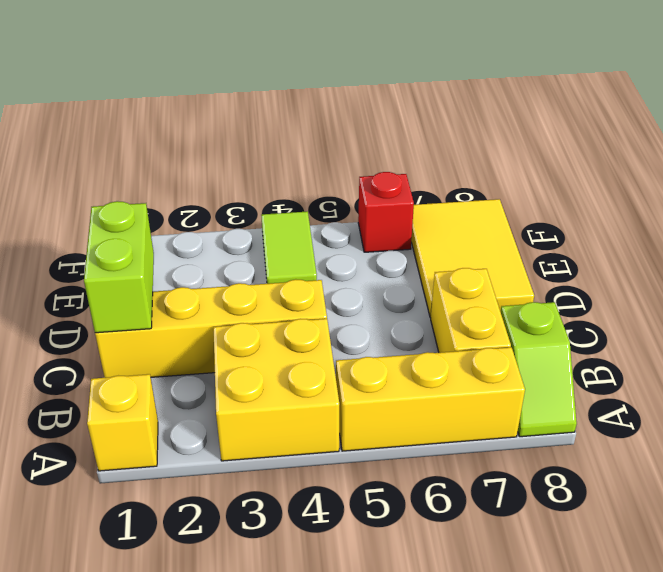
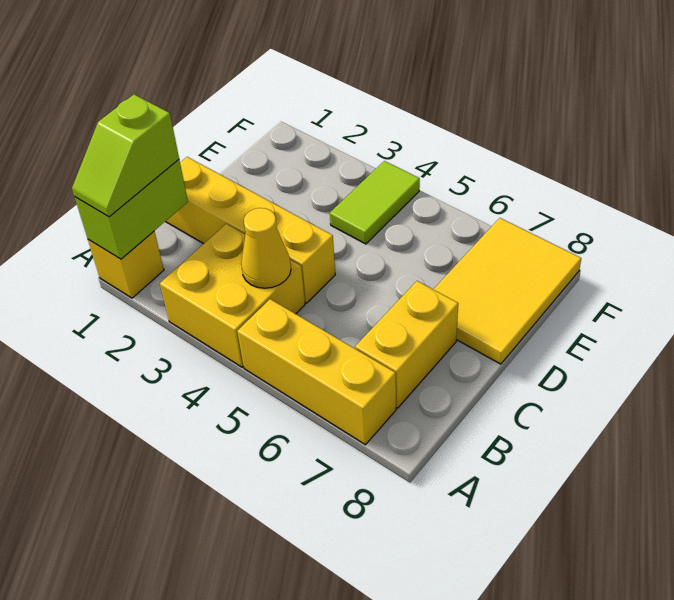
lime slope A8:B8 level 1 top B -> lime slope A1:B1 level 3 top B
none -> yellow cone B4 level 2
lime brick C1:D1 level 2 -> lime brick A1:B1 level 2
red brick F6 level 1 -> none

